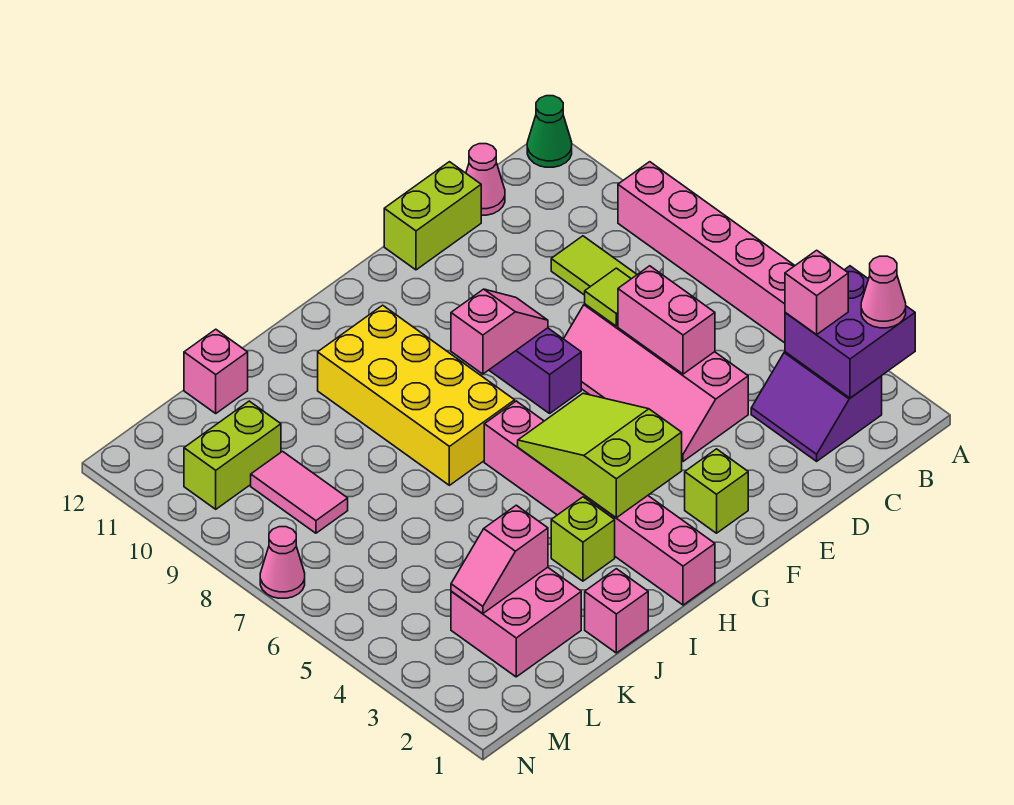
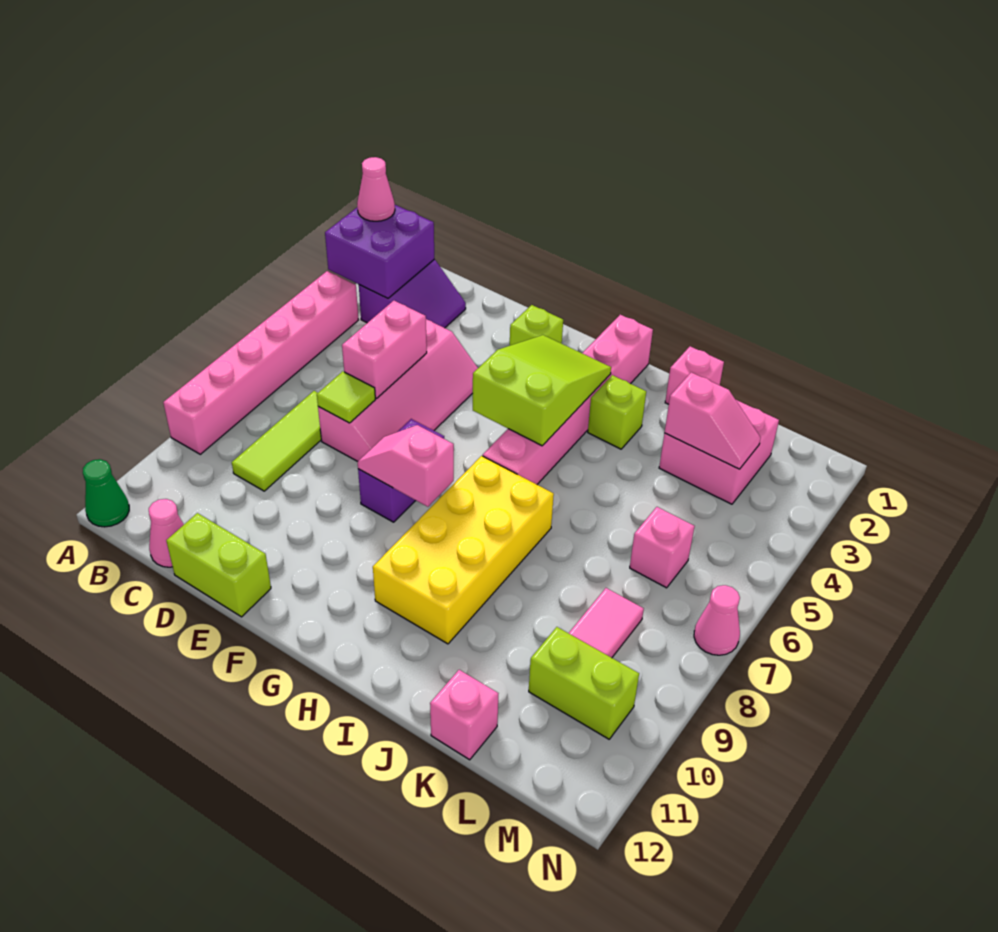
pink brick B3 level 3 -> pink brick L6 level 1
lime slope G3:H5 level 2 top 3 -> lime slope G3:H5 level 2 top 5

